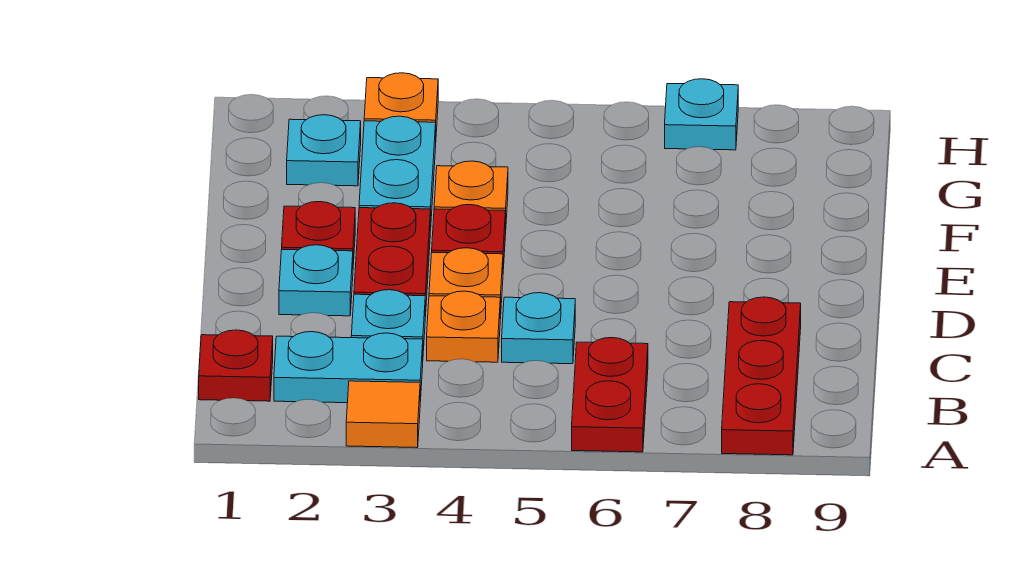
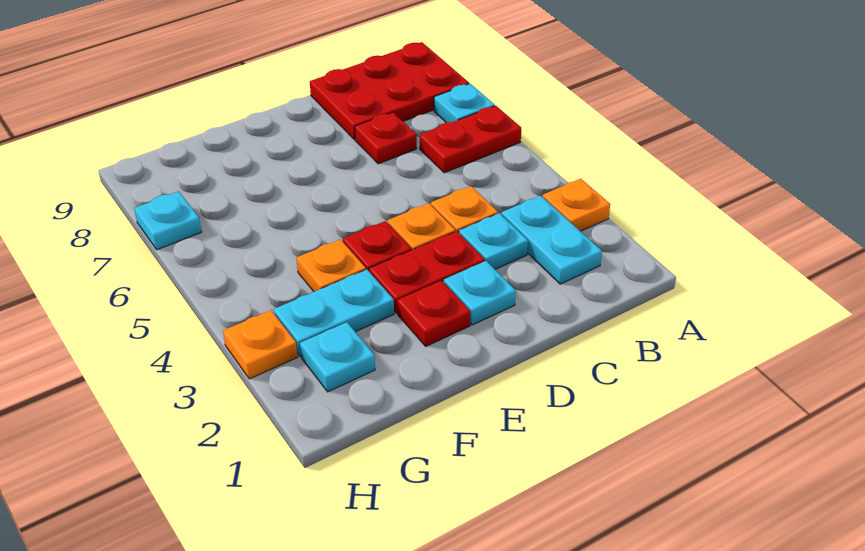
orange tile A3 level 1 -> orange plate A3 level 1
red plate A8:C8 level 1 -> red plate A8:C9 level 1
red plate B1 level 1 -> red plate C7 level 1
cyan plate C5 level 1 -> cyan plate A7 level 1

